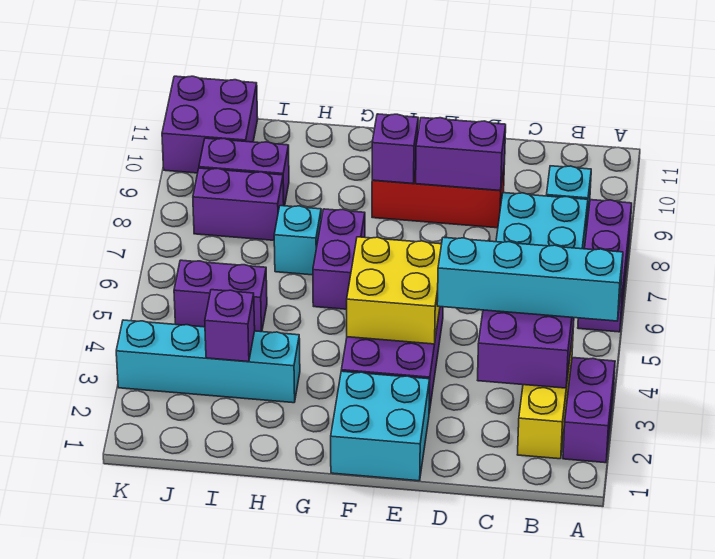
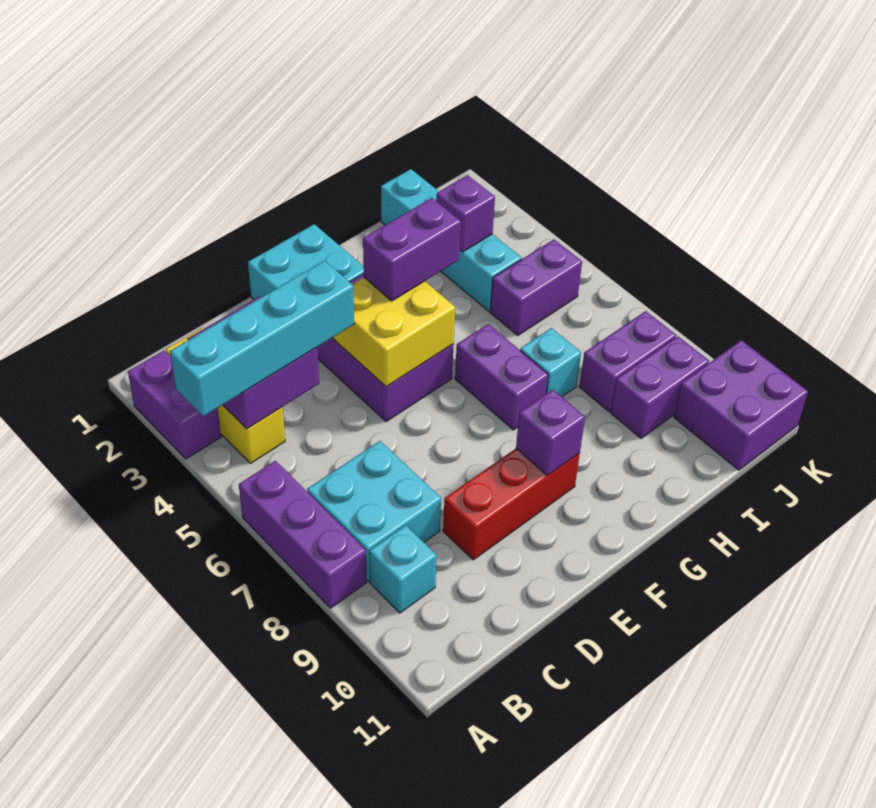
purple brick D9:E9 level 2 -> purple brick F4:G4 level 3
cyan brick H3:K3 level 1 -> cyan brick I1:I4 level 1

